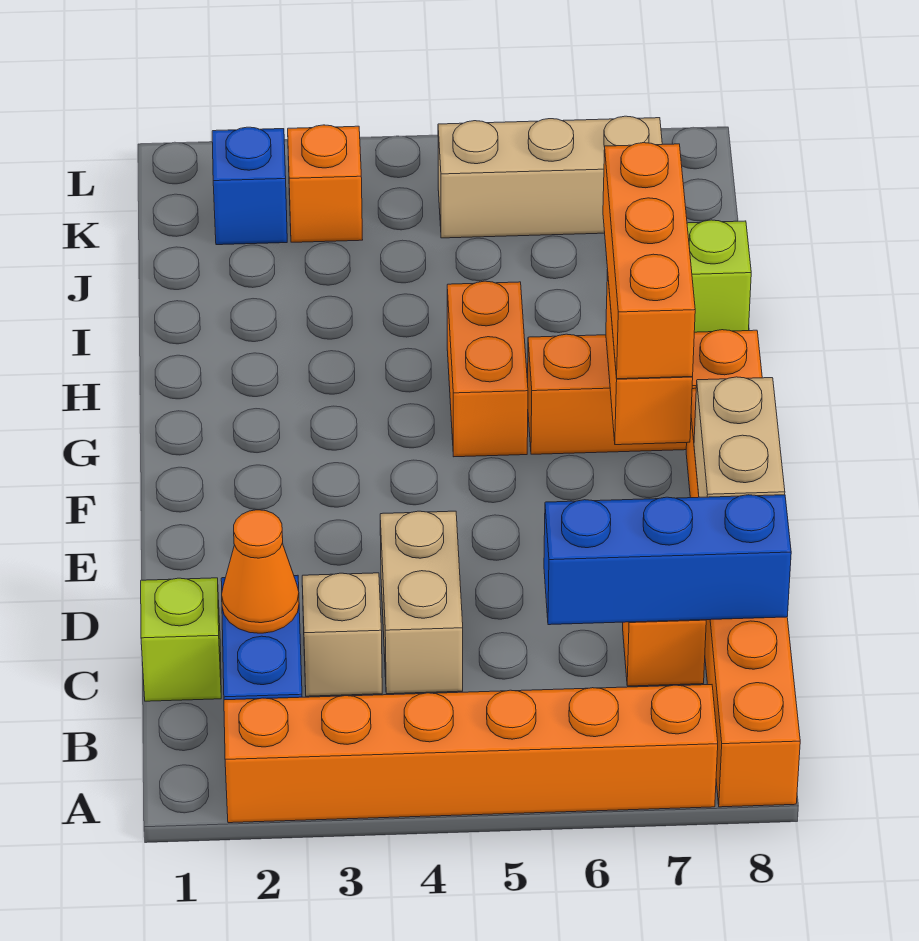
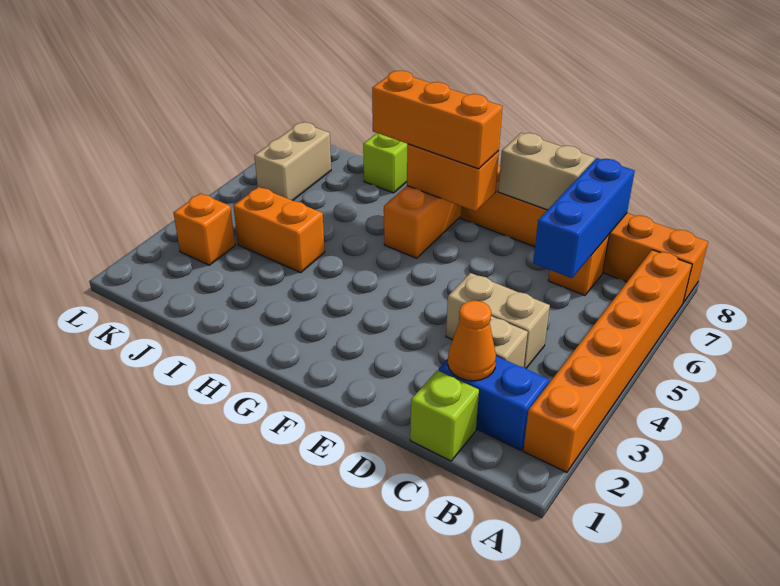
orange brick G5:H5 level 1 -> orange brick I4:J4 level 1
blue brick K2 level 1 -> none
tan brick K5:K7 level 1 -> tan brick K6:K7 level 1

